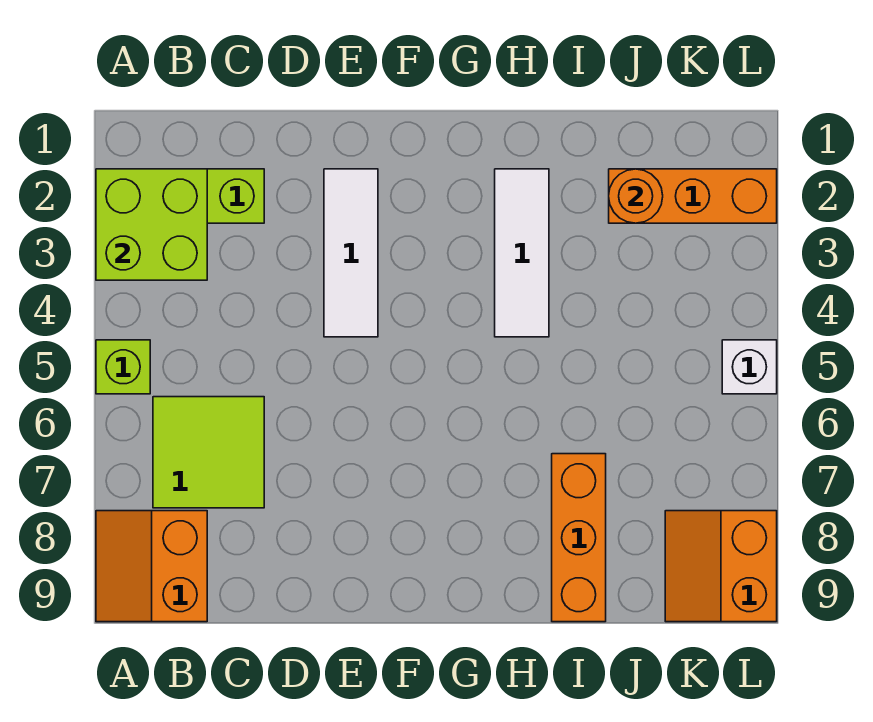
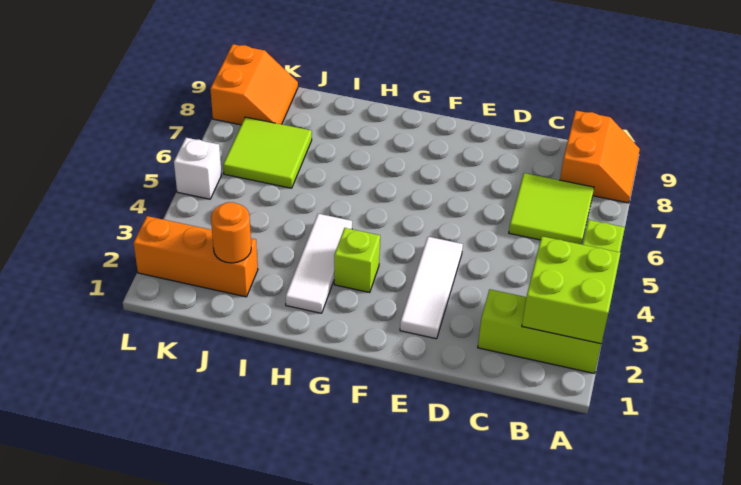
none -> lime brick G3 level 1
orange brick I7:I9 level 1 -> none
none -> lime tile J6:K7 level 1

